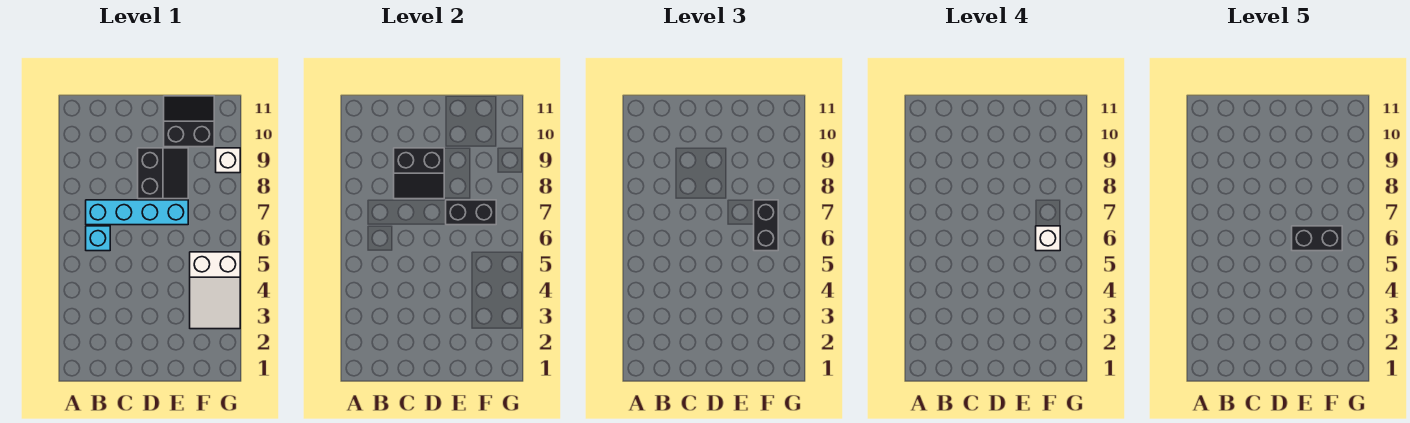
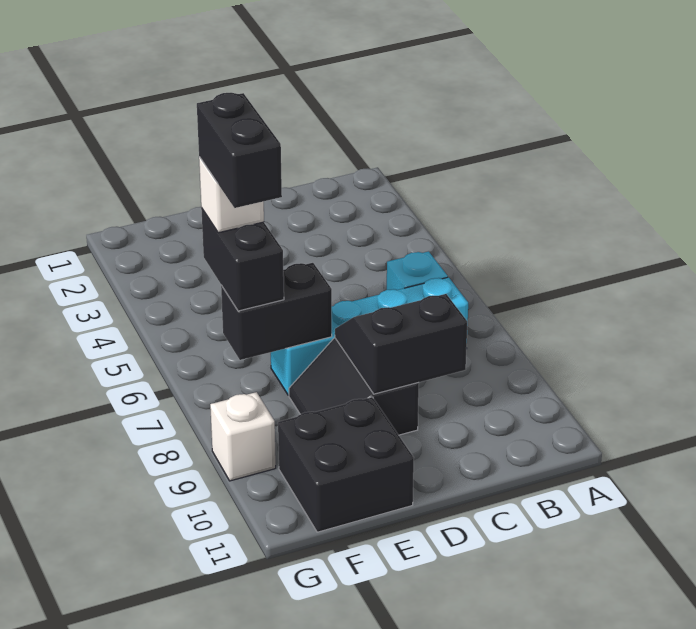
black brick E6:F6 level 5 -> black brick F6:F7 level 5
black slope E10:F11 level 1 top 10 -> black brick E10:F11 level 1
white slope F3:G5 level 1 top 5 -> none

